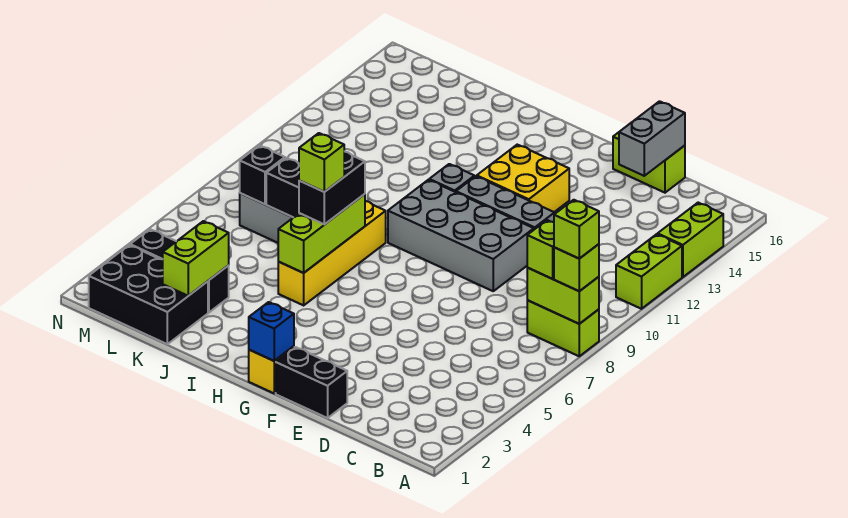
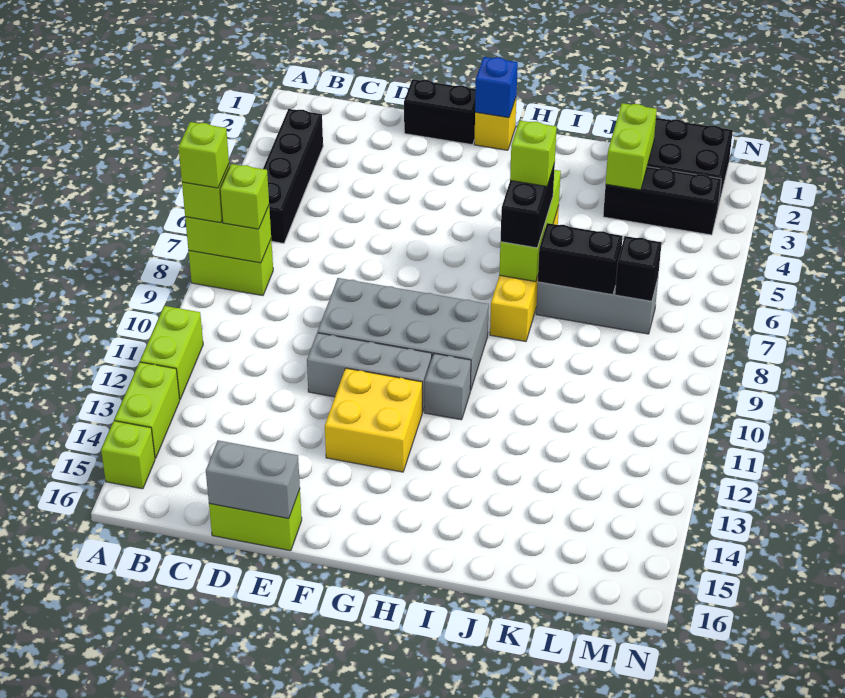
none -> lime brick A15 level 1
none -> black brick B3:B6 level 1
grey brick D15:D16 level 2 -> grey brick D16:E16 level 2

